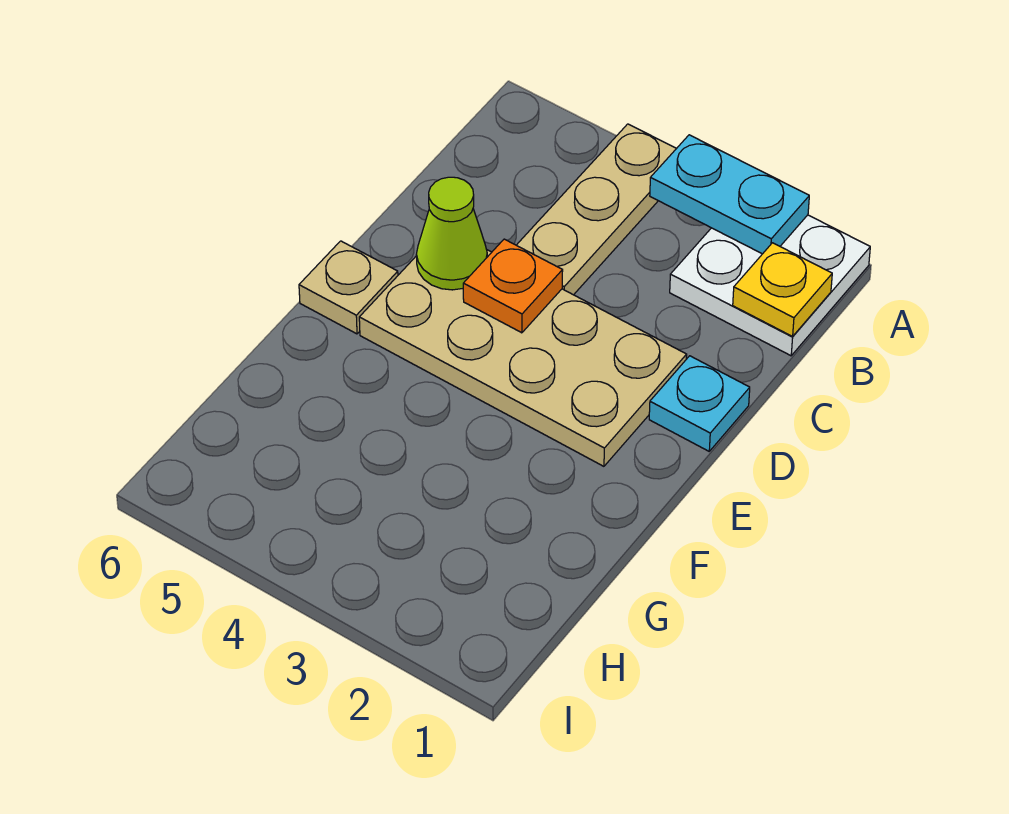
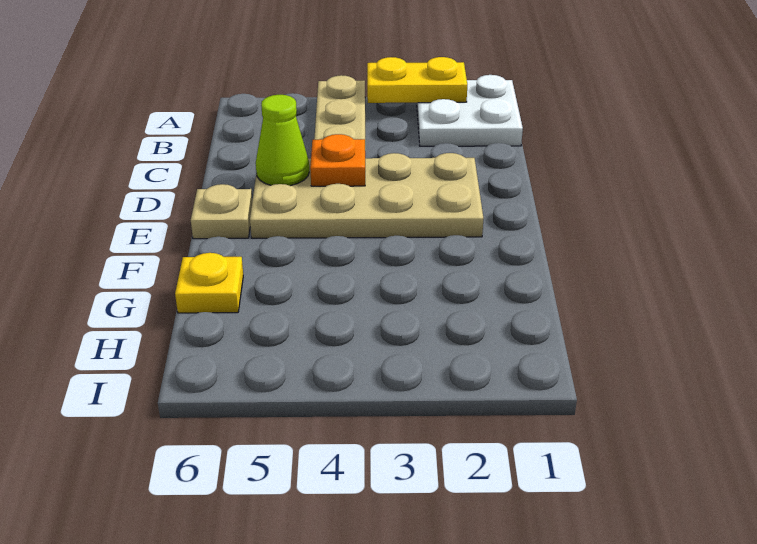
cyan plate A2:A3 level 2 -> yellow plate A2:A3 level 2
yellow plate B1 level 2 -> yellow plate G6 level 1
cyan plate D1 level 1 -> none

